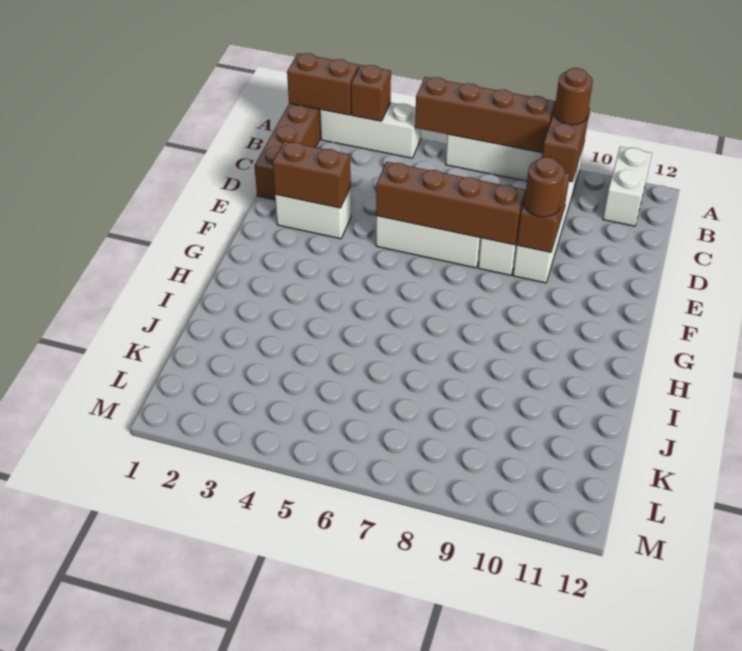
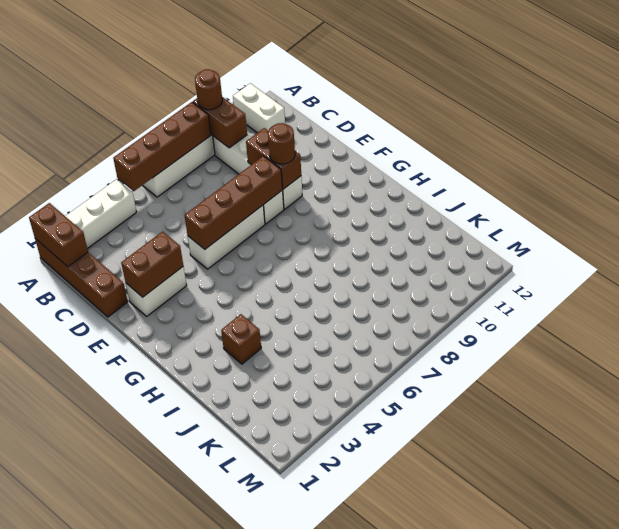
brown brick A1:A2 level 2 -> brown brick A1:B1 level 2
brown brick A3 level 2 -> brown brick I3 level 1

